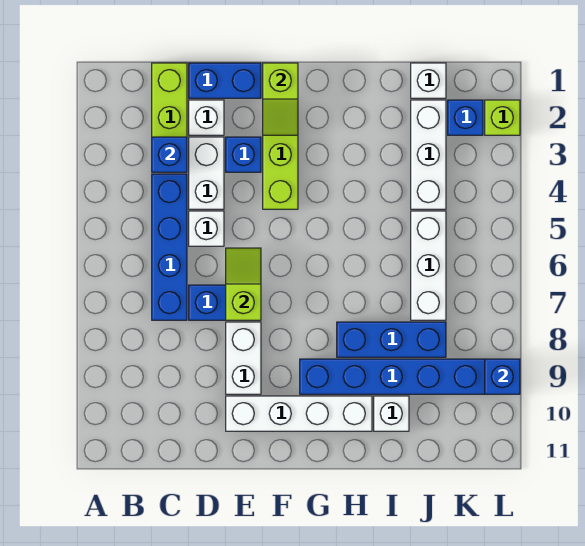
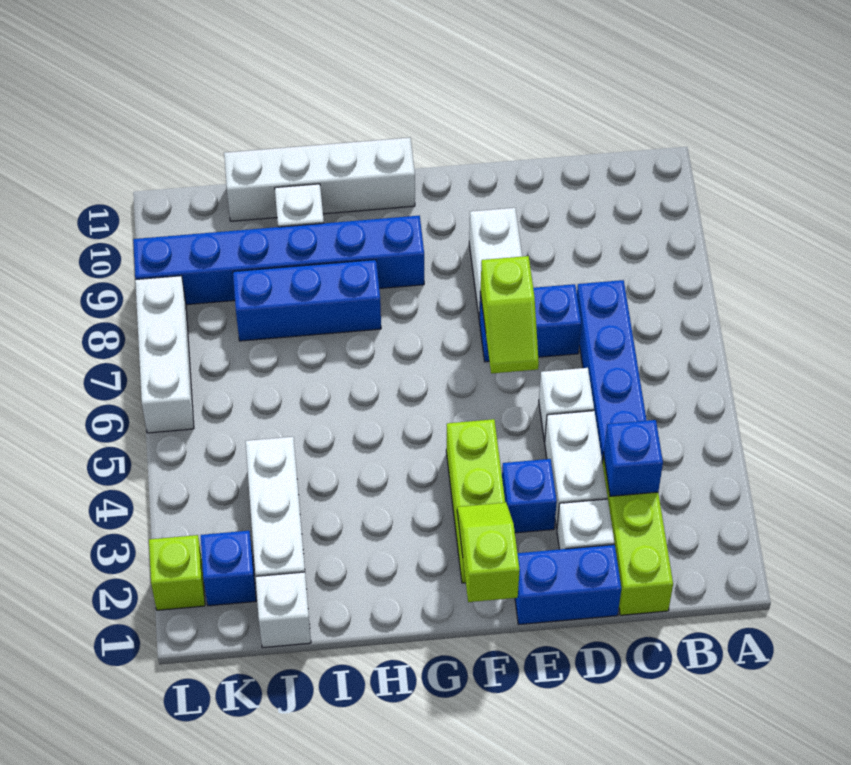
white brick E10:H10 level 1 -> white brick G11:J11 level 1
white brick J5:J7 level 1 -> white brick L6:L8 level 1
blue brick L9 level 2 -> none

